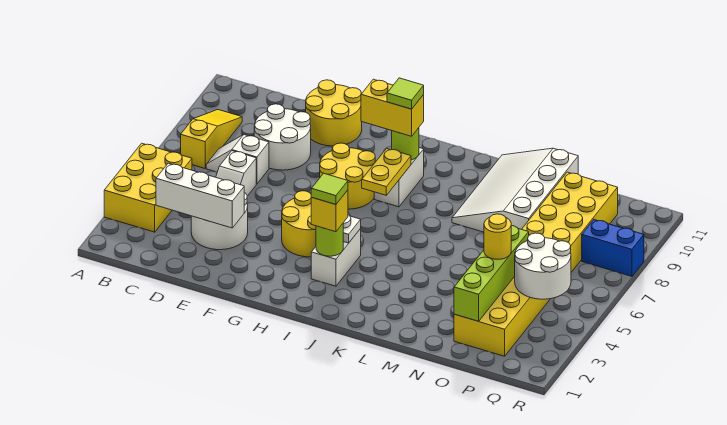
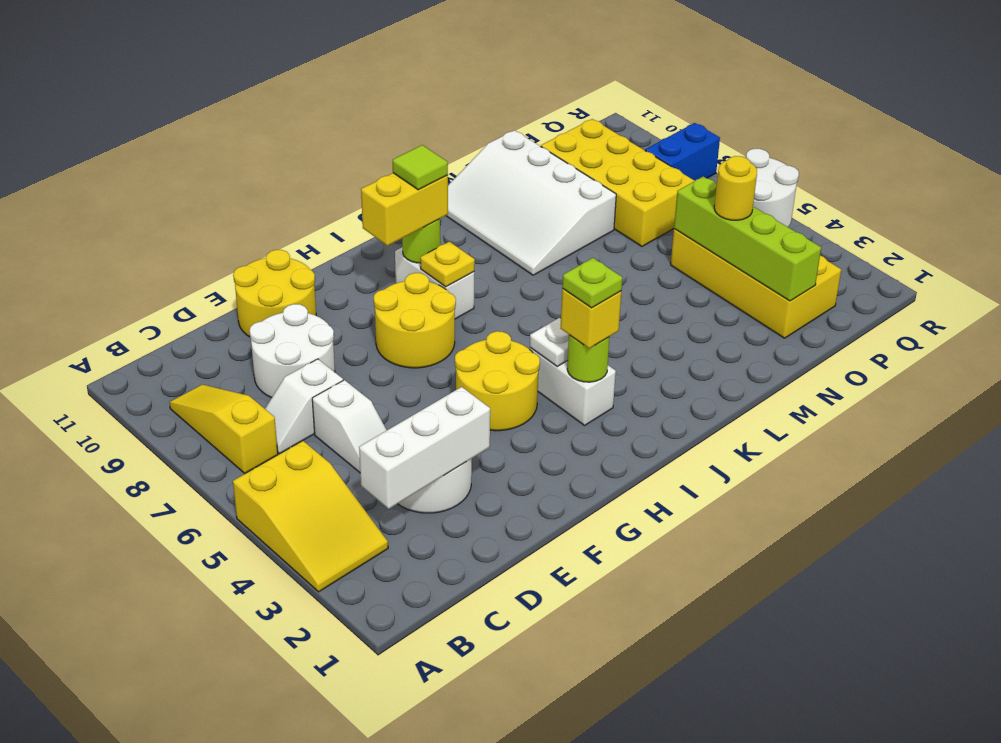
yellow brick A3:B5 level 1 -> yellow slope A3:B5 level 1 top 5
lime tile I3 level 4 -> lime plate I3 level 4
yellow plate I7:I8 level 2 -> yellow plate I8 level 2

